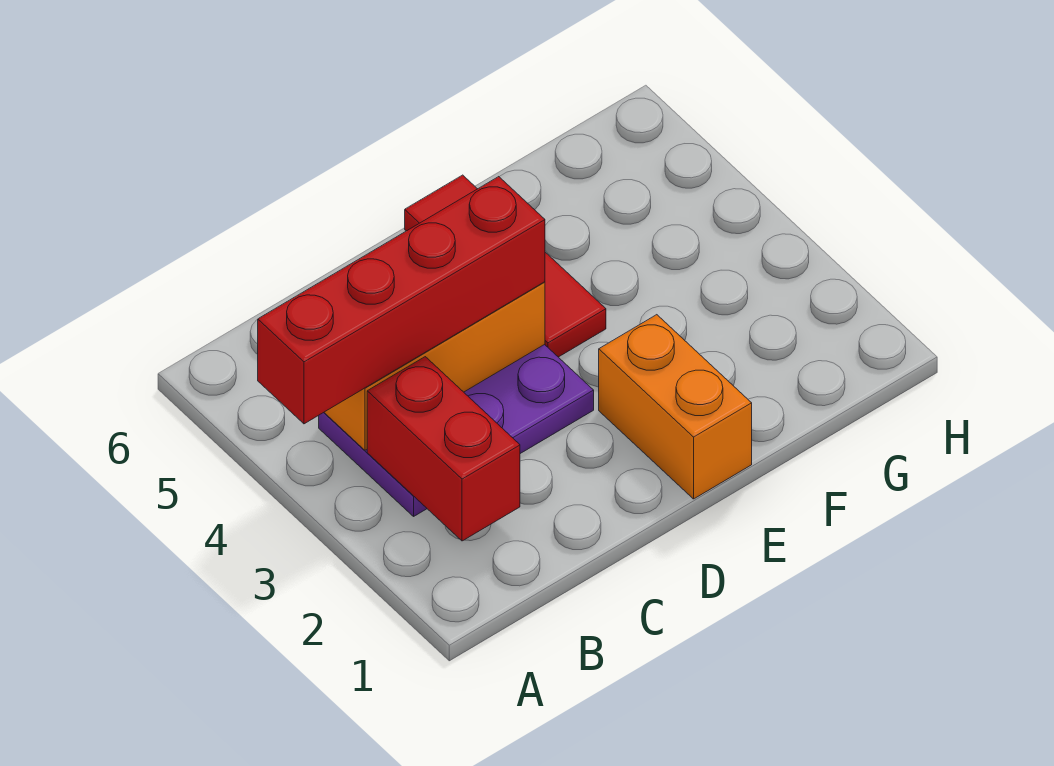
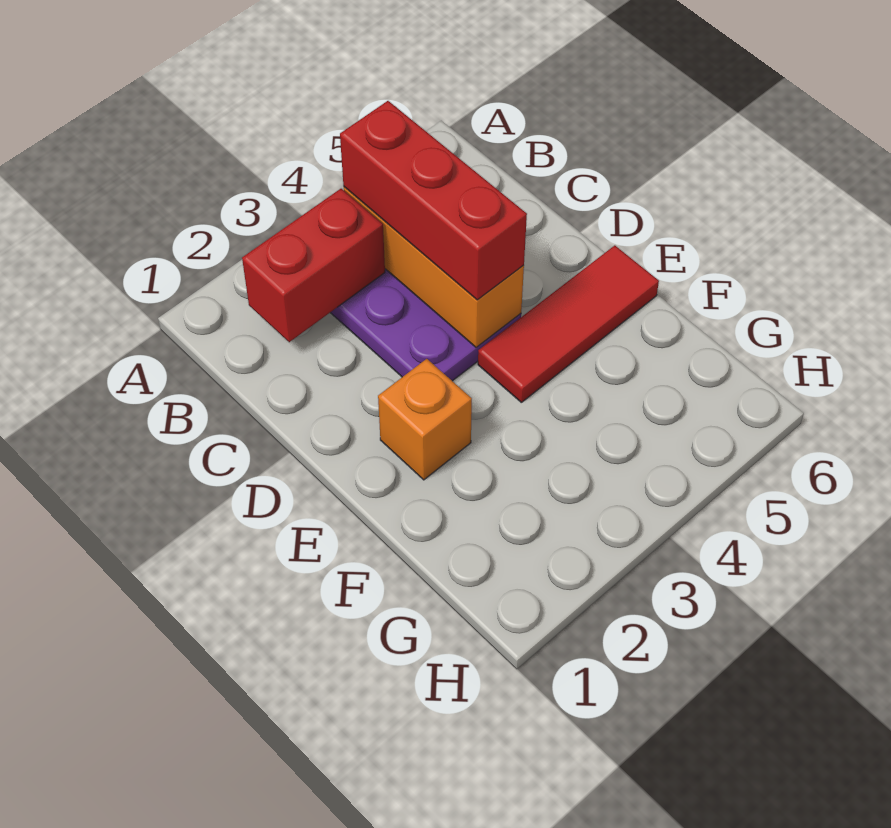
red brick A4:D4 level 3 -> red brick B4:D4 level 3
orange brick E1:E2 level 1 -> orange brick E2 level 1

